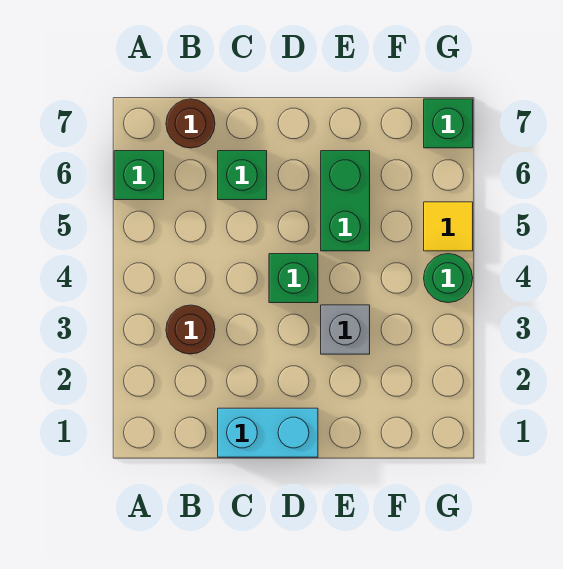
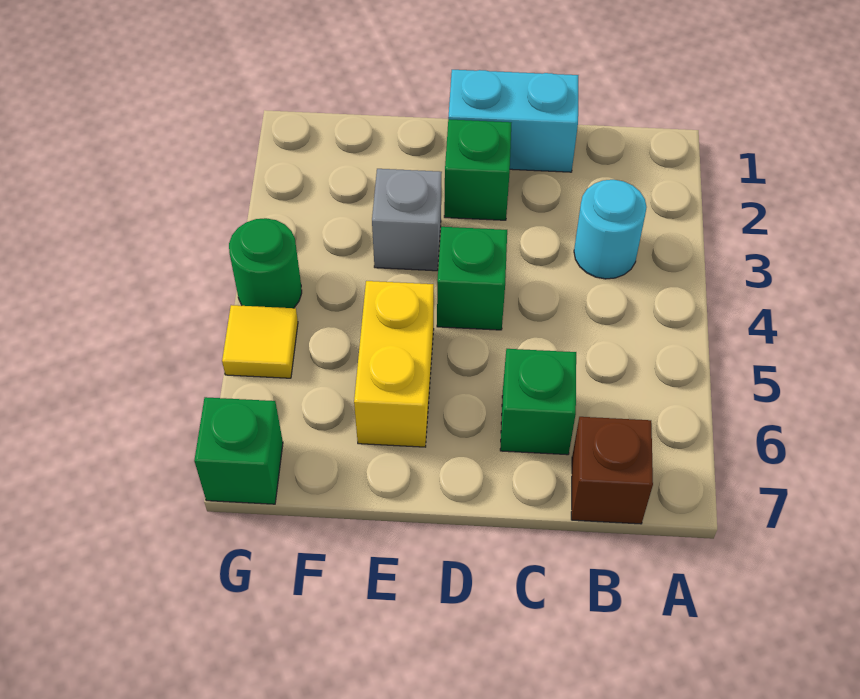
green brick A6 level 1 -> green brick D2 level 1
brown round brick B3 level 1 -> cyan round brick B3 level 1
brown round brick B7 level 1 -> brown brick B7 level 1
green brick E5:E6 level 1 -> yellow brick E5:E6 level 1

